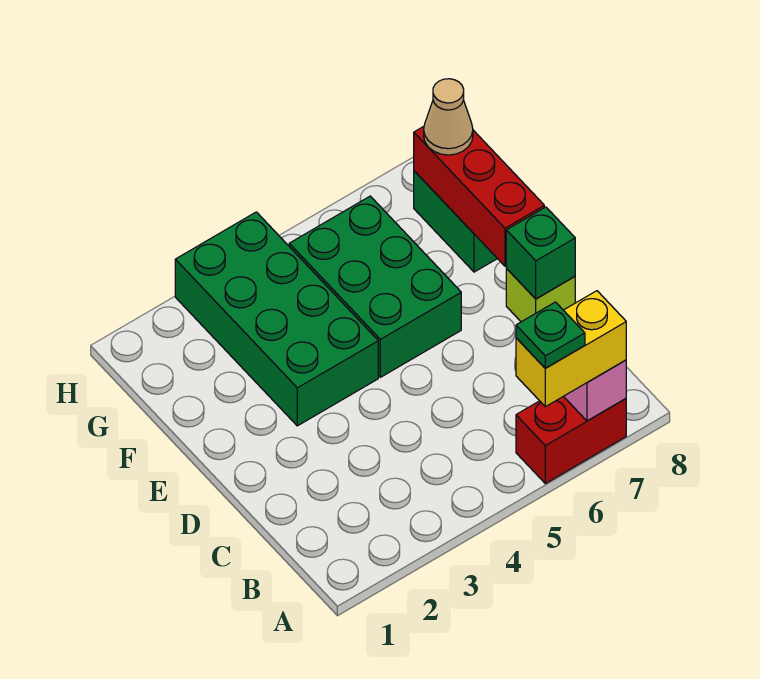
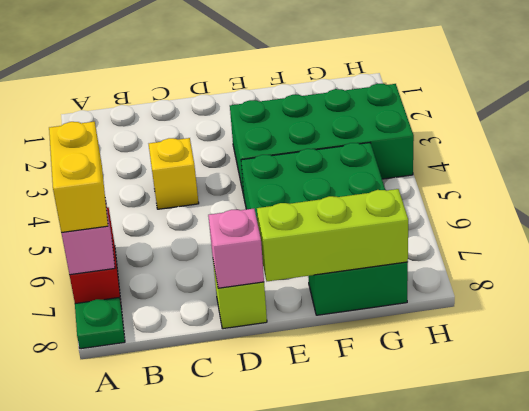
green plate A6 level 4 -> green plate A8 level 1
none -> yellow brick C4 level 1
green brick D8 level 2 -> pink brick D8 level 2
red brick E8:G8 level 2 -> lime brick E8:G8 level 2
tan cone G8 level 3 -> none

